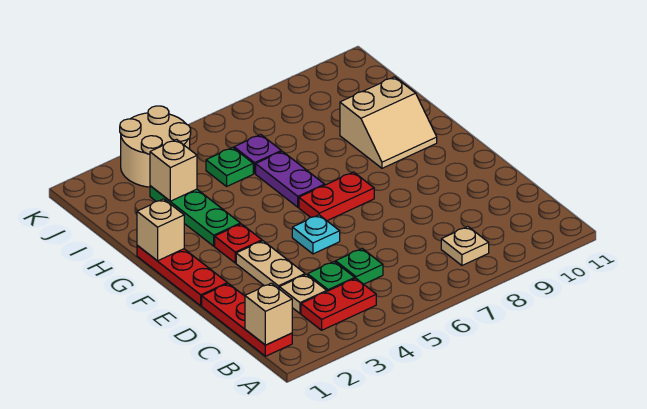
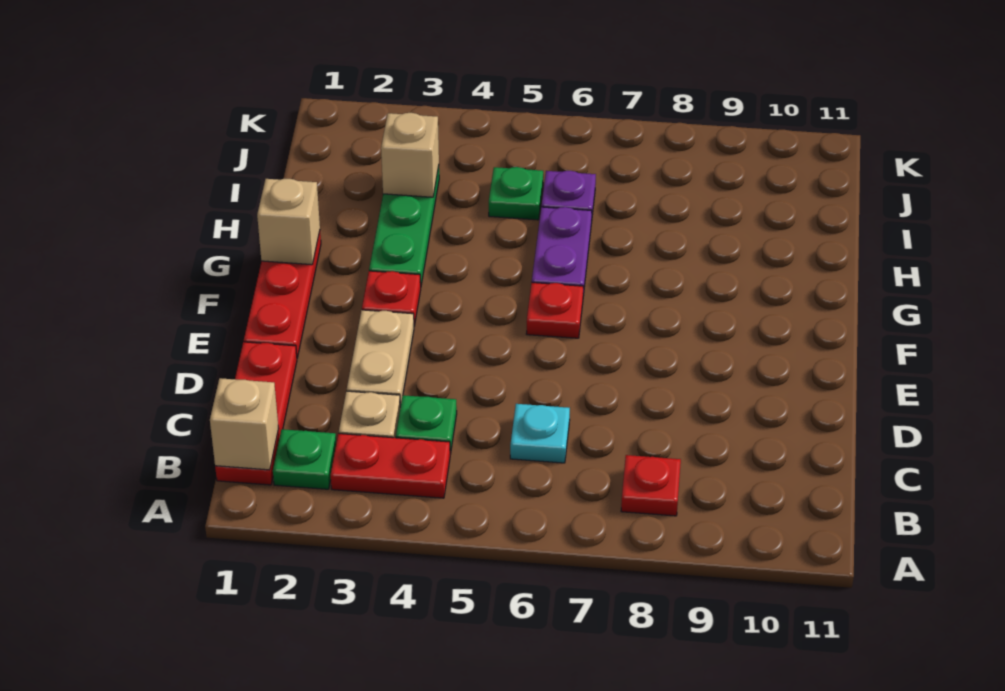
tan plate B8 level 1 -> red plate B8 level 1
green plate C5 level 1 -> green plate B2 level 1
cyan plate E5 level 1 -> cyan plate C6 level 1
red plate F6:F7 level 1 -> red plate F6 level 1
tan slope G9:H10 level 1 top H -> none
tan round brick J3:K4 level 1 -> none

